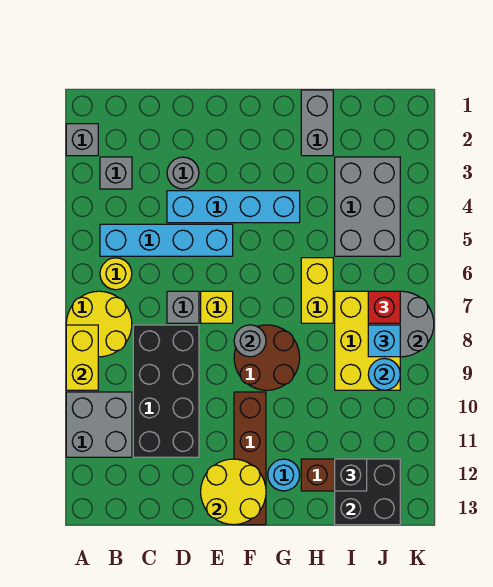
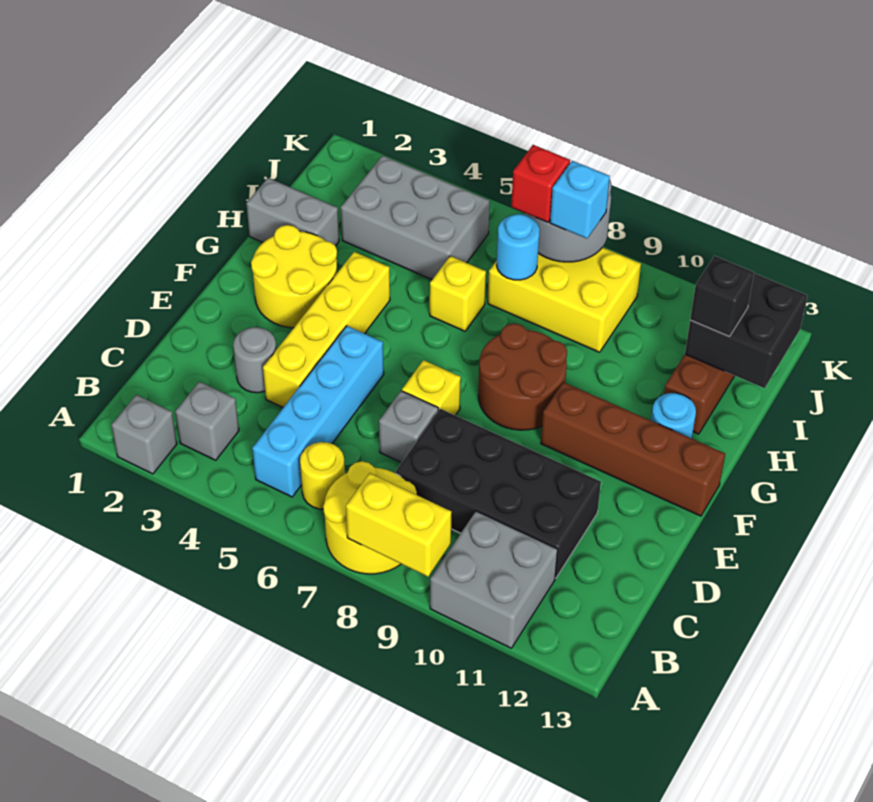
cyan brick D4:G4 level 1 -> yellow brick D4:G4 level 1
yellow round brick E12:F13 level 2 -> yellow round brick F2:G3 level 1
grey round brick F8 level 2 -> none
yellow brick H6:H7 level 1 -> yellow brick H6 level 1
cyan round brick J9 level 2 -> cyan round brick I7 level 2

